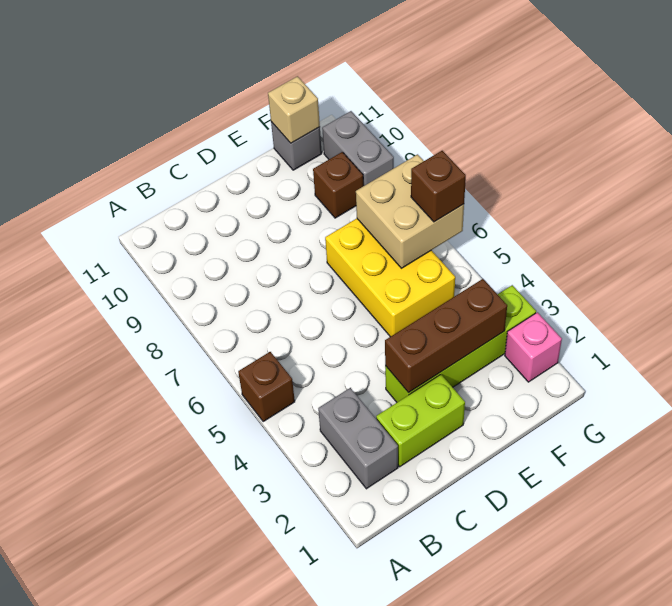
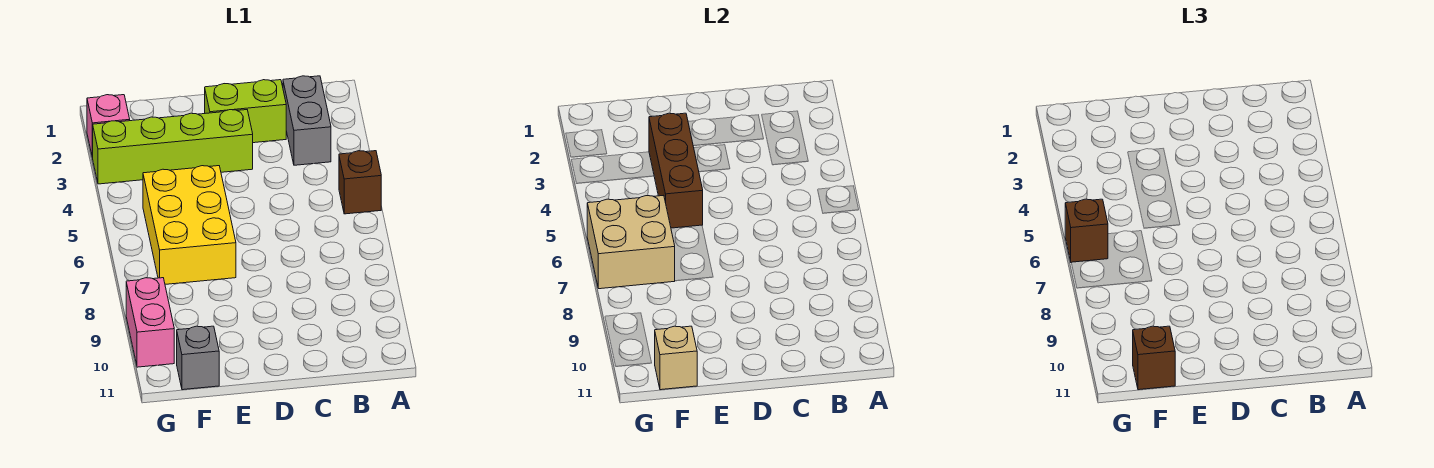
brown brick D3:F3 level 2 -> brown brick E3:E5 level 2
brown brick F9 level 1 -> brown brick F11 level 3
grey brick G9:G10 level 1 -> pink brick G9:G10 level 1

